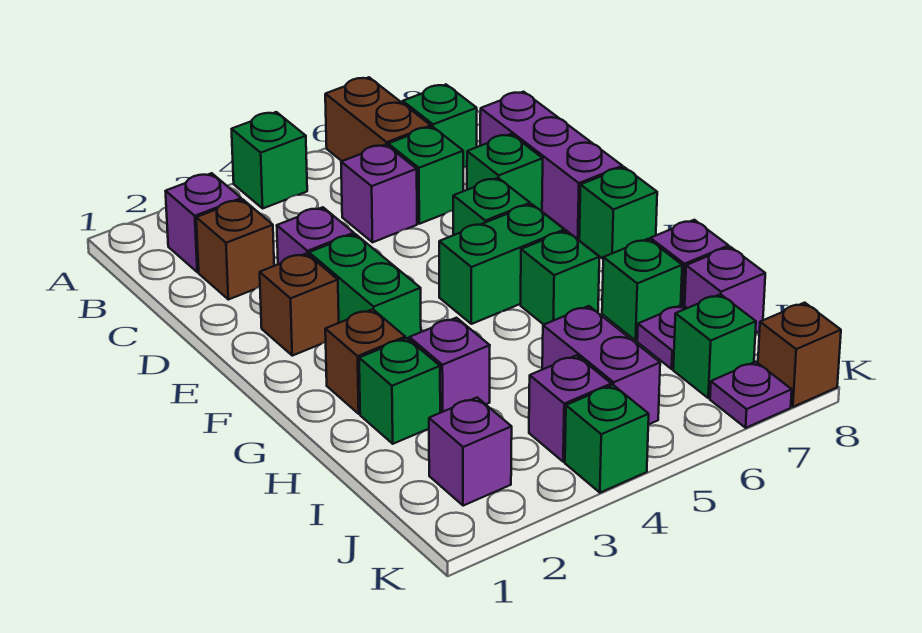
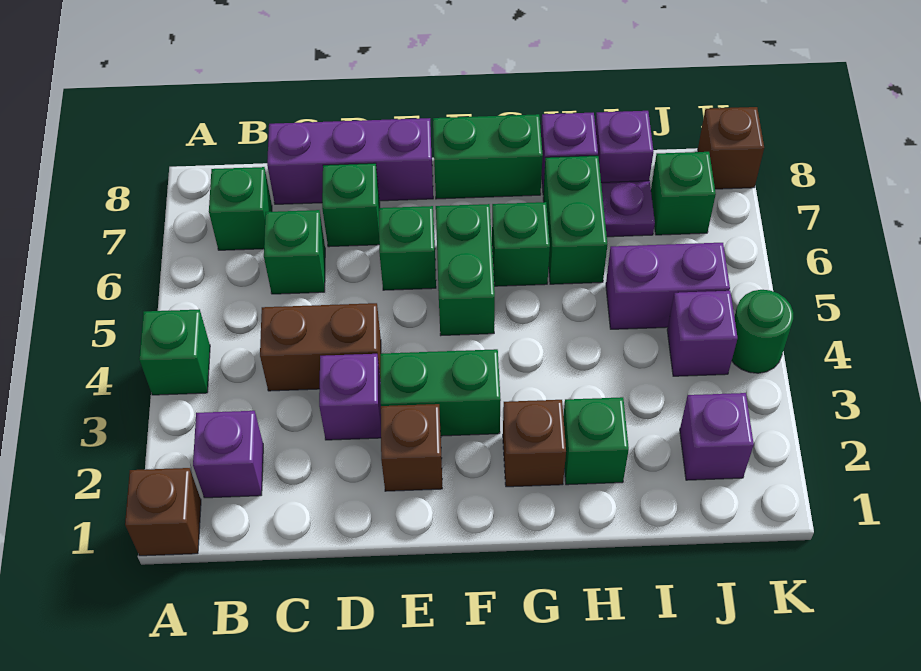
brown brick A6:B6 level 1 -> brown brick C4:D4 level 1
brown brick C2 level 1 -> brown brick A1 level 1
purple brick C5 level 1 -> none
green brick F8 level 1 -> green brick F8:G8 level 1
purple brick H3 level 1 -> none
green brick H7 level 1 -> green brick H6:H7 level 1
green brick K4 level 1 -> green round brick K4 level 1
purple plate K7 level 1 -> none

